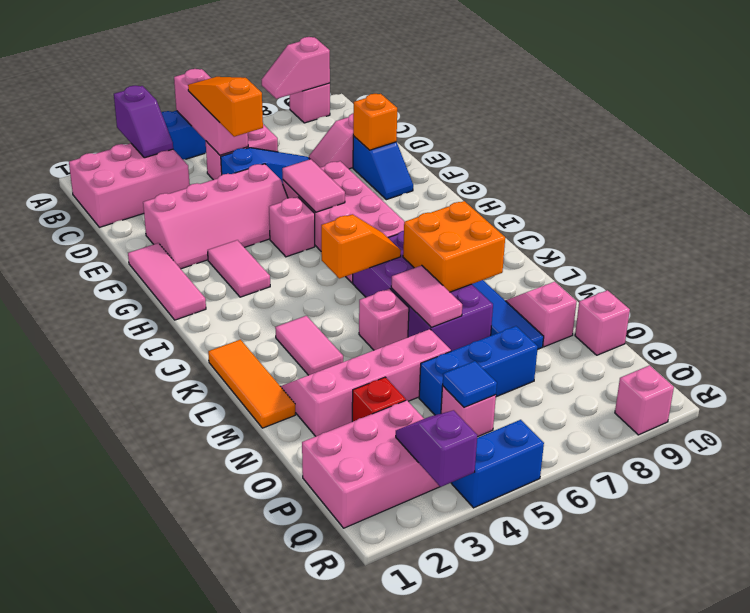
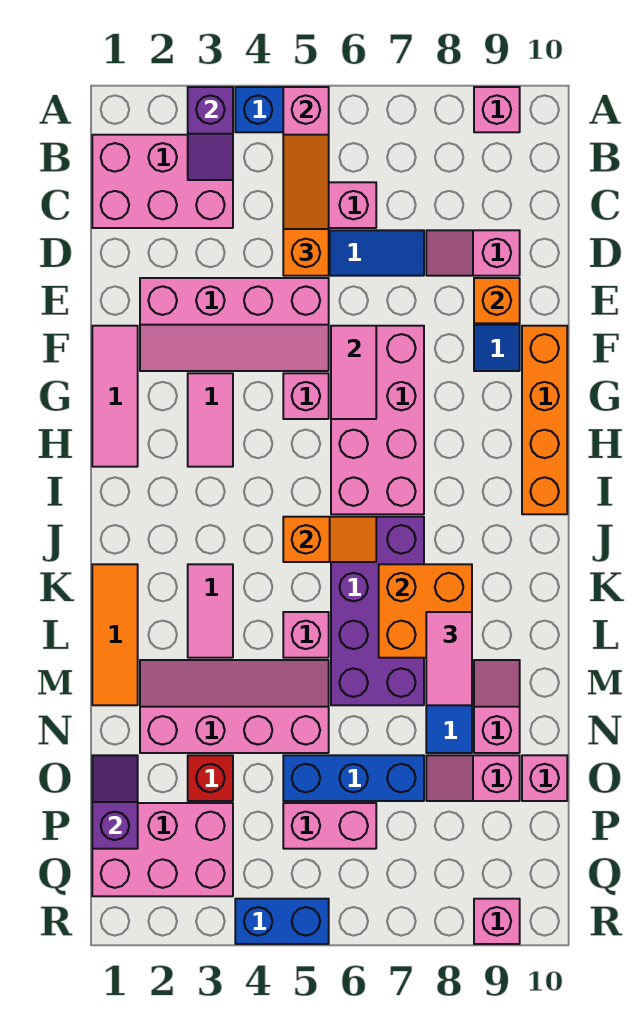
pink slope A8:A9 level 2 top 9 -> pink slope O8:O9 level 1 top 9
none -> orange brick F10:I10 level 1
pink tile L6:M6 level 2 -> pink tile L8:M8 level 3
pink brick P5 level 1 -> pink brick P5:P6 level 1
blue tile P5 level 2 -> none
purple slope Q3:R3 level 2 top R -> purple slope O1:P1 level 2 top P

